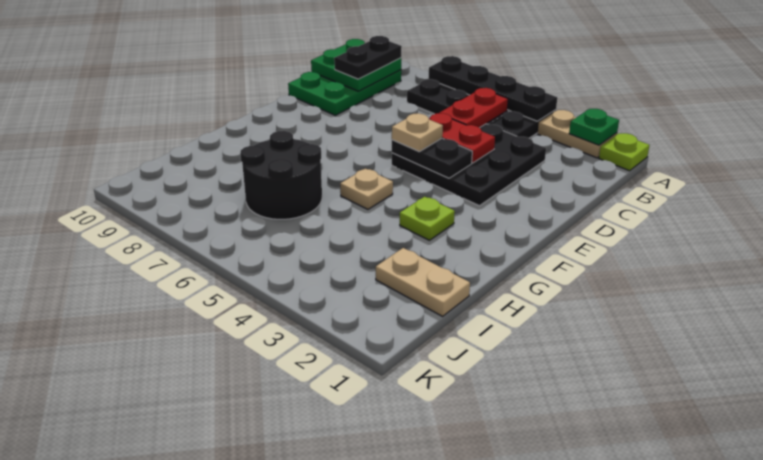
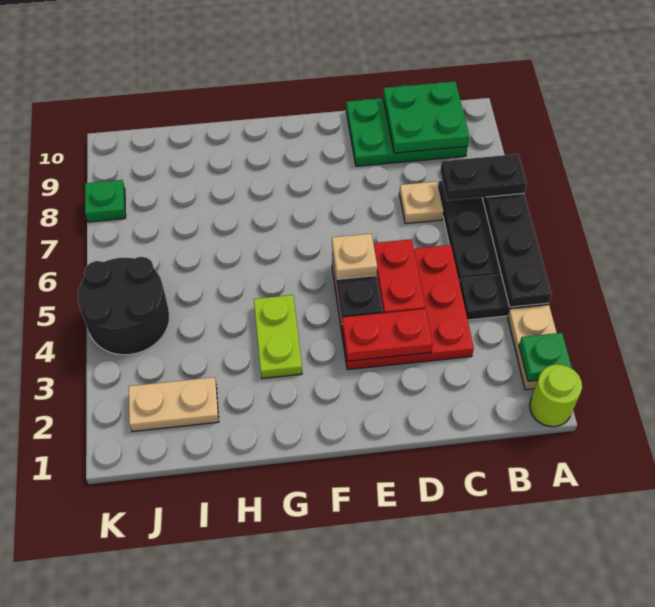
lime plate A1 level 1 -> lime round brick A1 level 1
red plate B5:C5 level 2 -> red plate D3:E3 level 2
black plate B9:C9 level 3 -> black plate A7:B7 level 3
black plate C3:E5 level 1 -> red plate C3:E5 level 1
lime plate G3 level 1 -> lime plate G3:G4 level 1
tan plate G5 level 1 -> tan plate C7 level 1
black round brick H6:I7 level 1 -> black round brick J4:K5 level 1
tan plate I1:I2 level 1 -> tan plate I2:J2 level 1
none -> green plate K8 level 1

